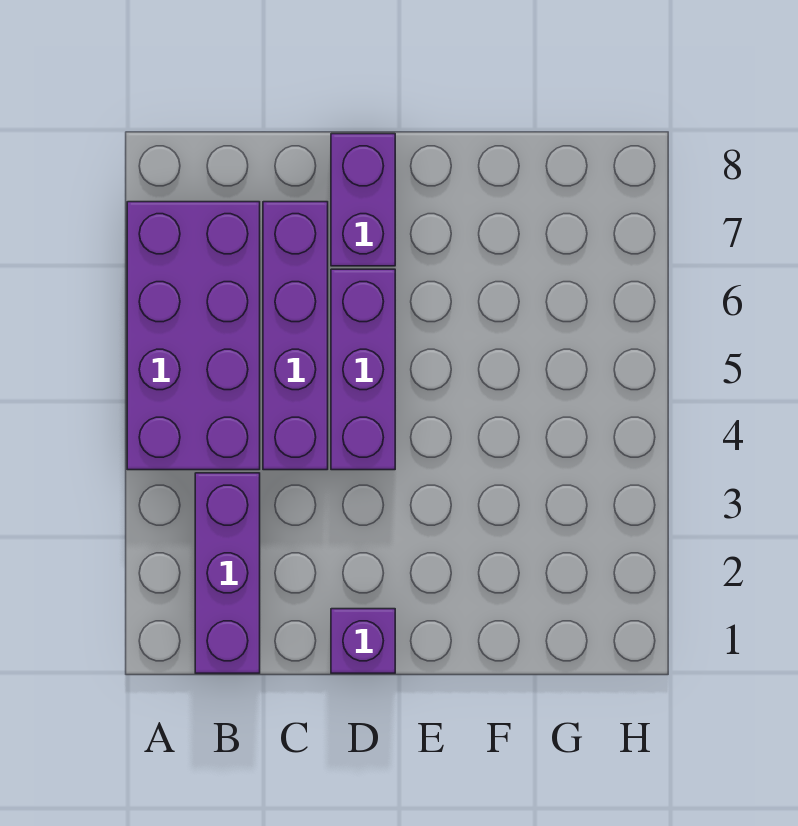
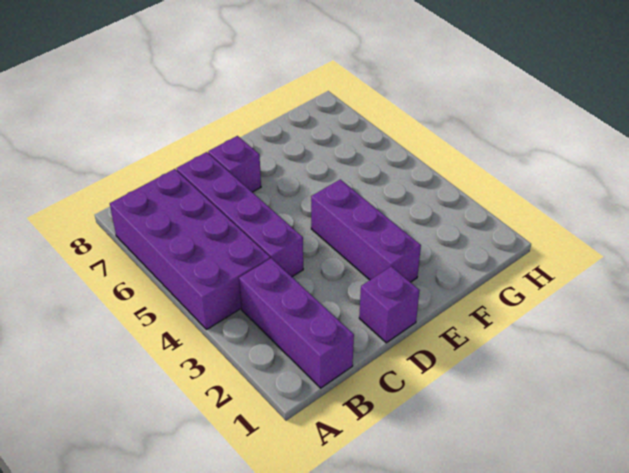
purple brick D4:D6 level 1 -> purple brick E2:E4 level 1
purple brick D7:D8 level 1 -> purple brick D7 level 1

